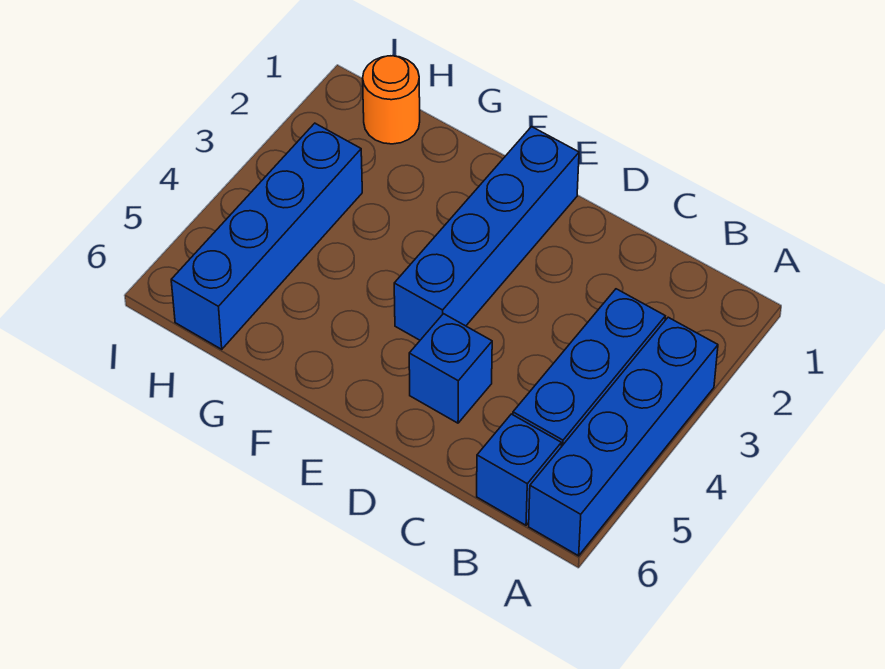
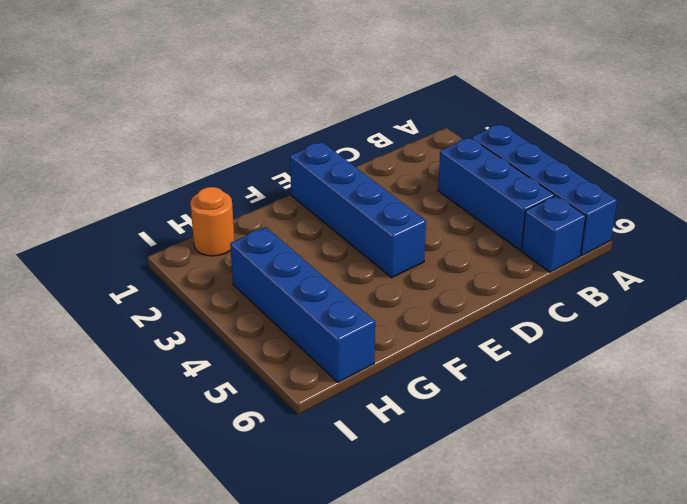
blue brick D5 level 1 -> none

